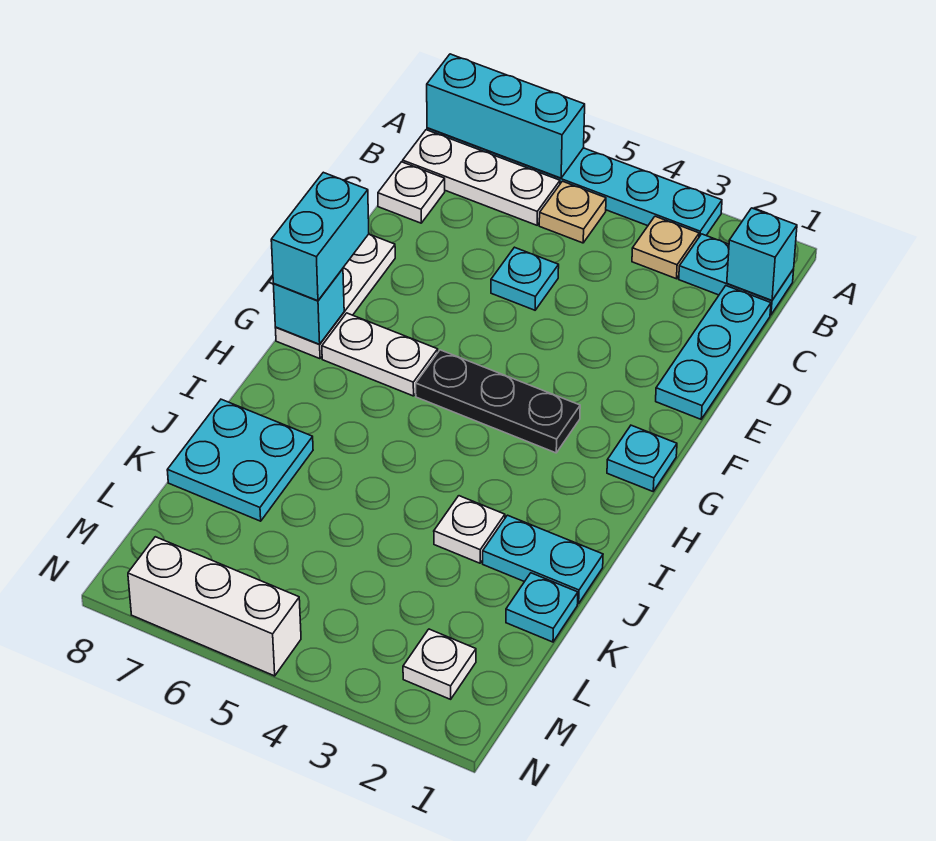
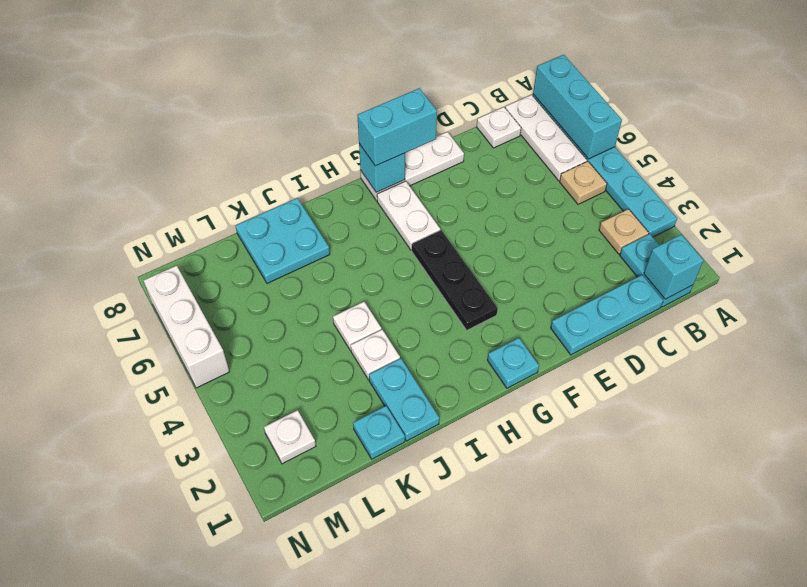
cyan plate D5 level 1 -> none
none -> white plate J4 level 1

